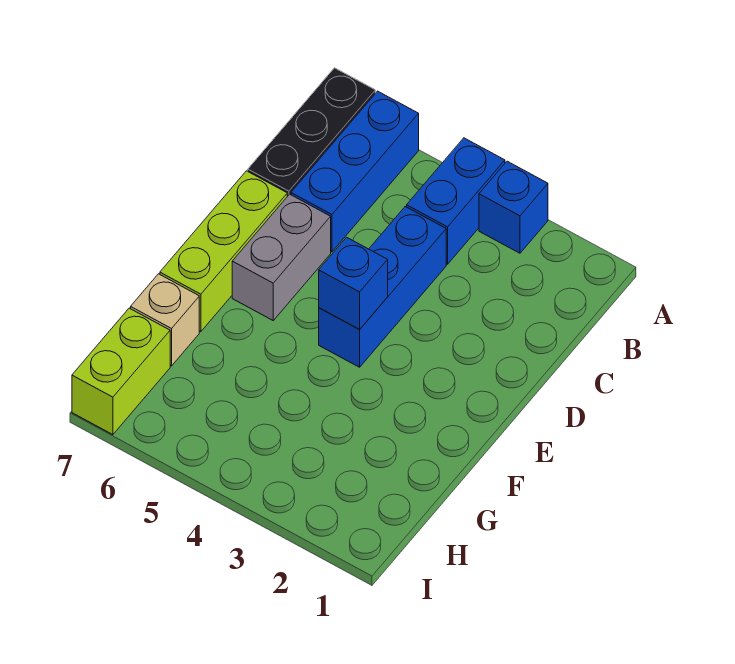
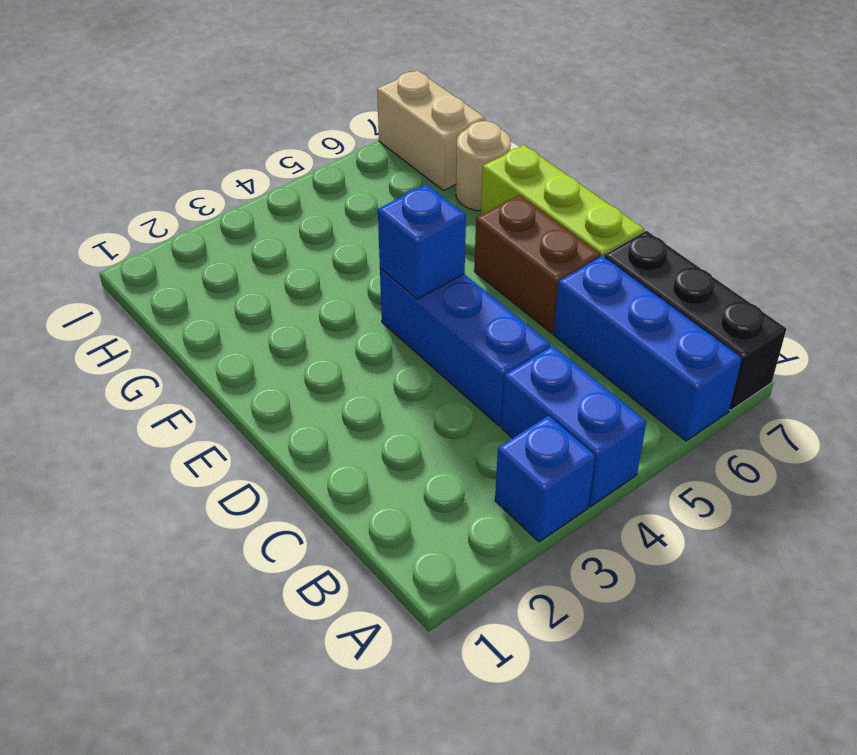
grey brick D6:E6 level 1 -> brown brick D6:E6 level 1
tan brick G7 level 1 -> tan round brick G7 level 1
lime brick H7:I7 level 1 -> tan brick H7:I7 level 1

